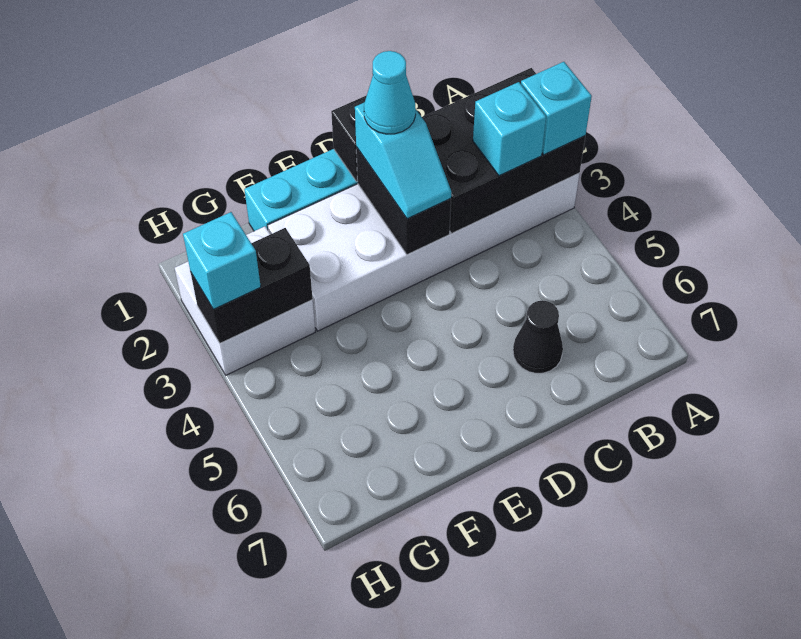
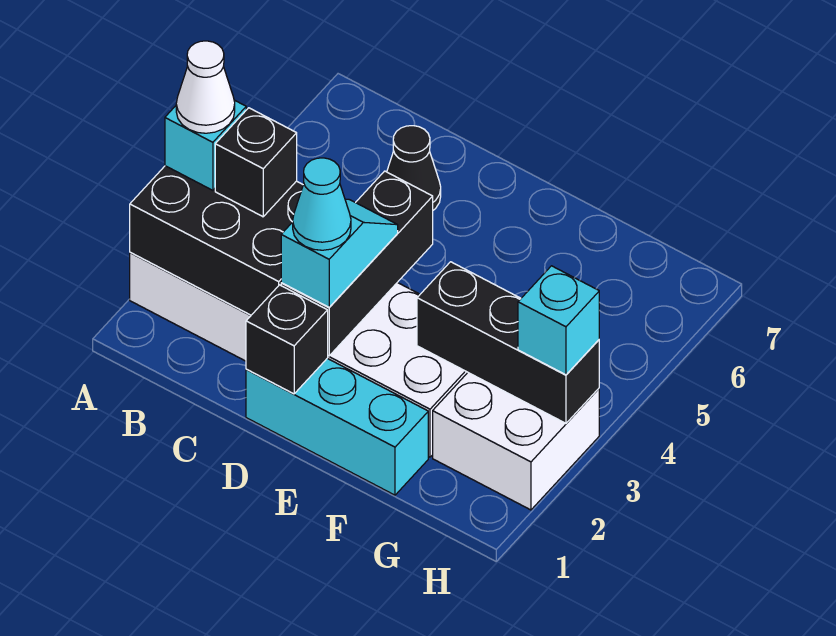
none -> white cone A3 level 4
cyan brick B3 level 3 -> black brick B3 level 3
black brick D2:D3 level 2 -> black brick D2:D4 level 2
black brick G3:H3 level 2 -> black brick F3:H3 level 2

